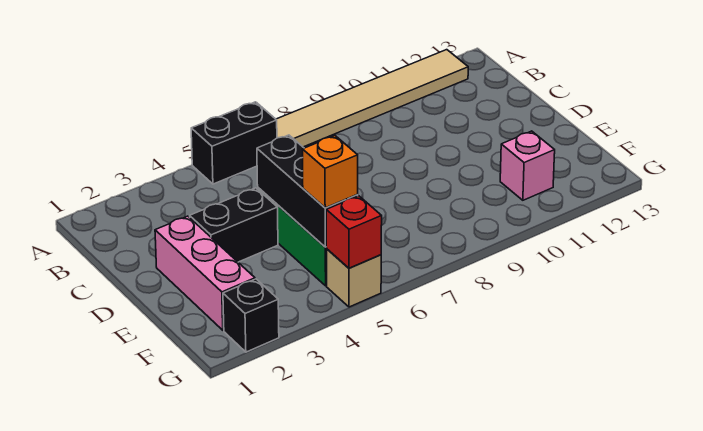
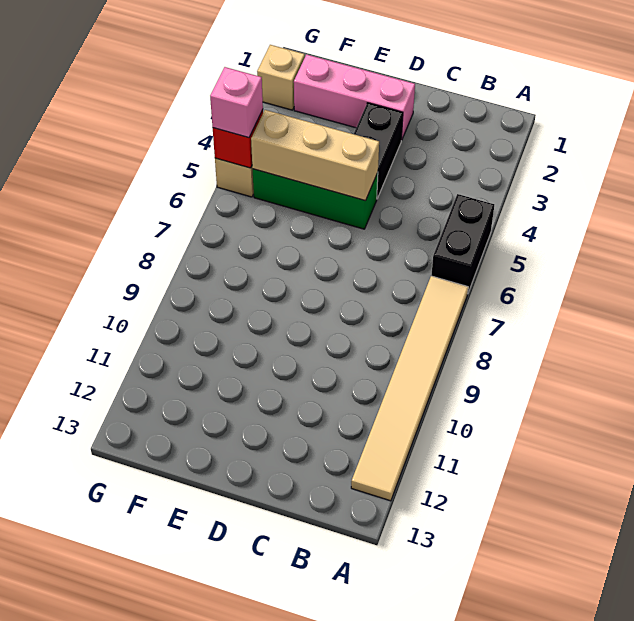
black brick D5:F5 level 2 -> tan brick D5:F5 level 2
orange brick F5 level 3 -> none
pink brick F11 level 1 -> pink brick G5 level 3
black brick G2 level 1 -> tan brick G2 level 1

